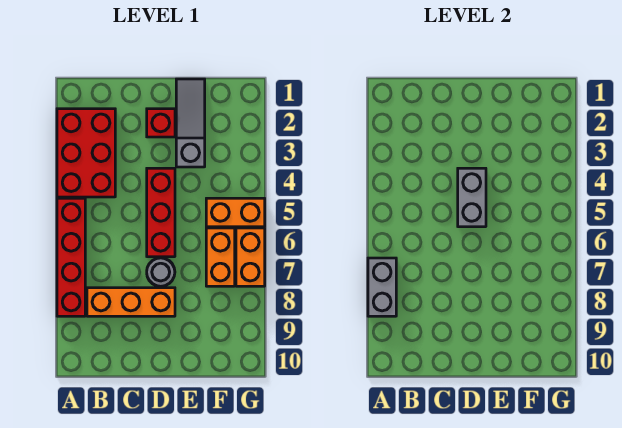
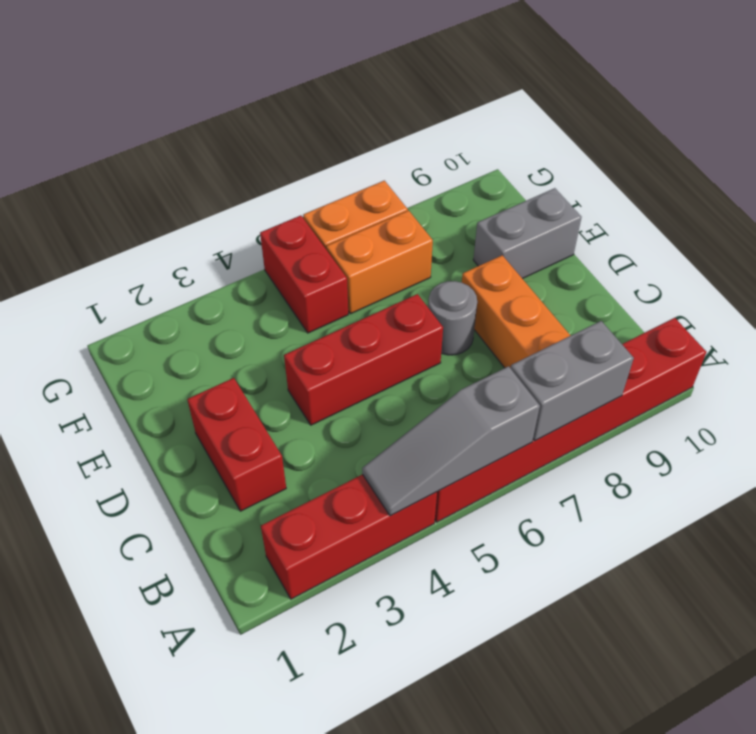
red brick A2:B4 level 1 -> red brick A2:A4 level 1
red brick A5:A8 level 1 -> red brick A5:A10 level 1
red brick D2 level 1 -> red brick C2:D2 level 1
grey brick D4:D5 level 2 -> grey brick E9:E10 level 1
grey slope E1:E3 level 1 top 3 -> grey slope A4:A6 level 2 top 6
orange brick F5:G5 level 1 -> red brick F5:G5 level 1

